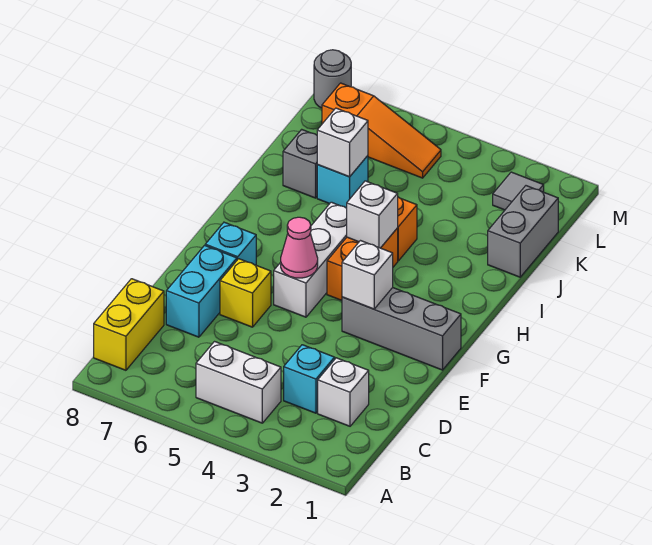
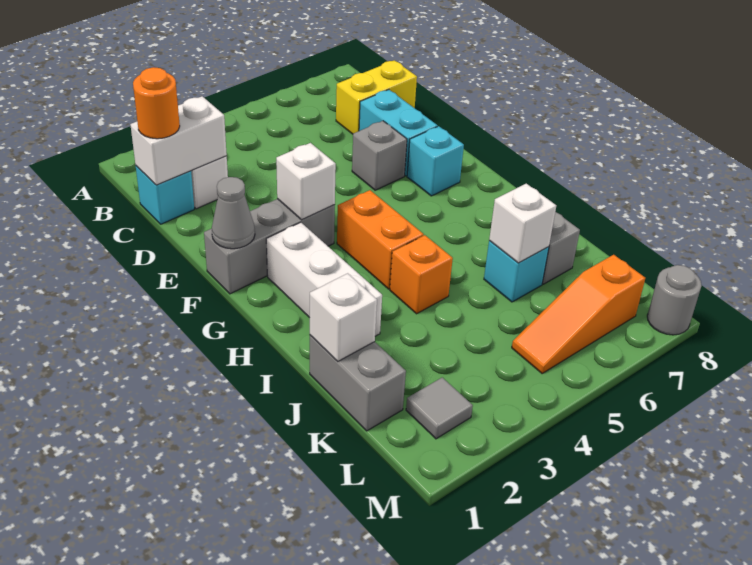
white brick B4:B5 level 1 -> white brick C1:C2 level 2
yellow brick B8:C8 level 1 -> yellow brick C7:C8 level 1
none -> orange round brick C1 level 3
cyan brick C3 level 1 -> cyan brick C1 level 1
yellow brick E6 level 1 -> grey brick E6 level 1
none -> grey cone F1 level 2
white brick F5:H5 level 1 -> white brick G2:I2 level 1
pink cone F5 level 2 -> none
white brick H4 level 2 -> white brick J1 level 2

